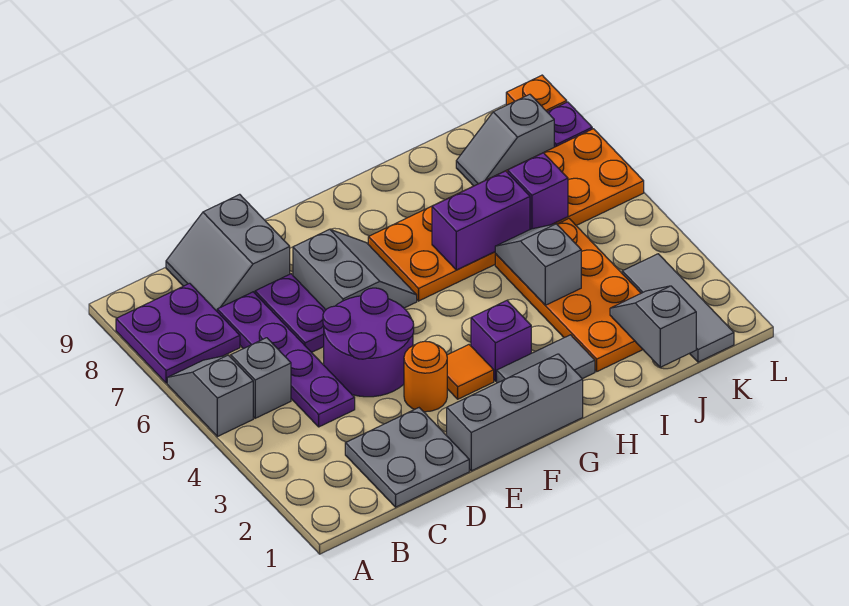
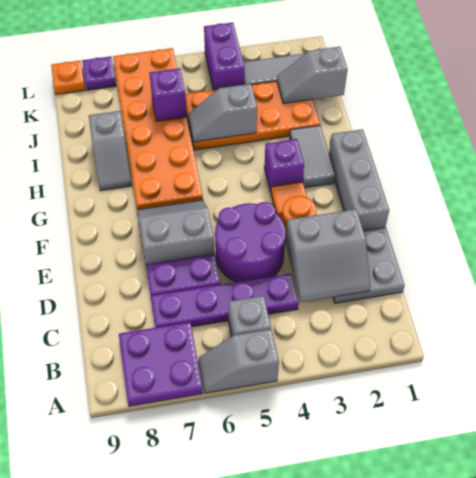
grey slope C8:D9 level 1 top D -> grey slope C2:D3 level 2 top D
purple brick H6:I6 level 2 -> purple brick K4:L4 level 1
grey slope J8:K8 level 1 top K -> grey slope H8:I8 level 1 top I

